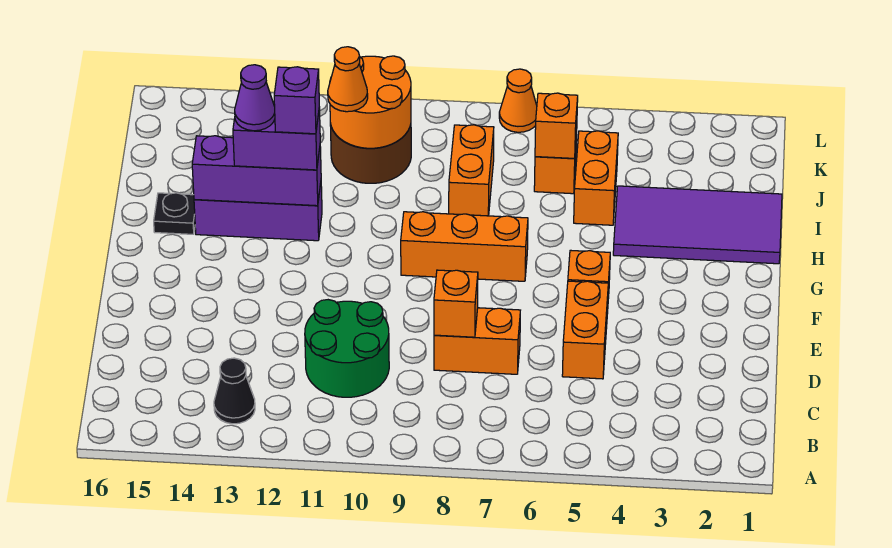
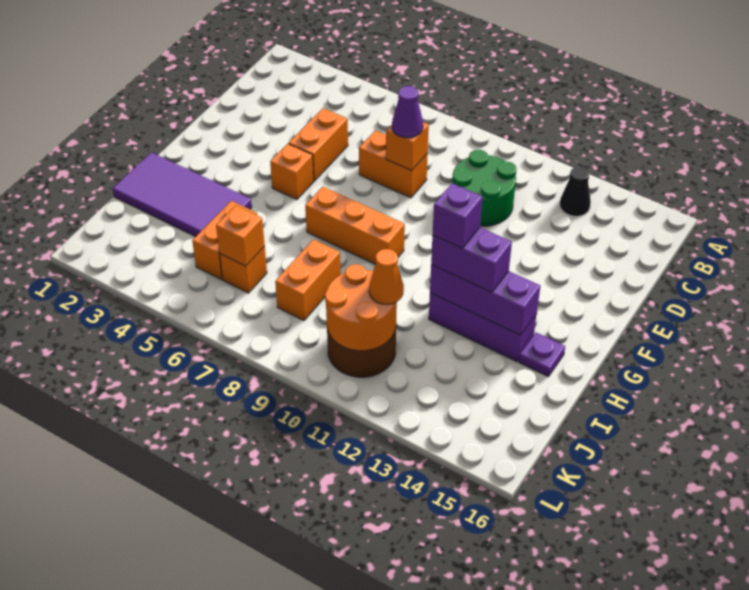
purple cone H13 level 4 -> purple cone D8 level 3
black plate H15 level 1 -> purple plate H15 level 1
orange cone L7 level 1 -> none

